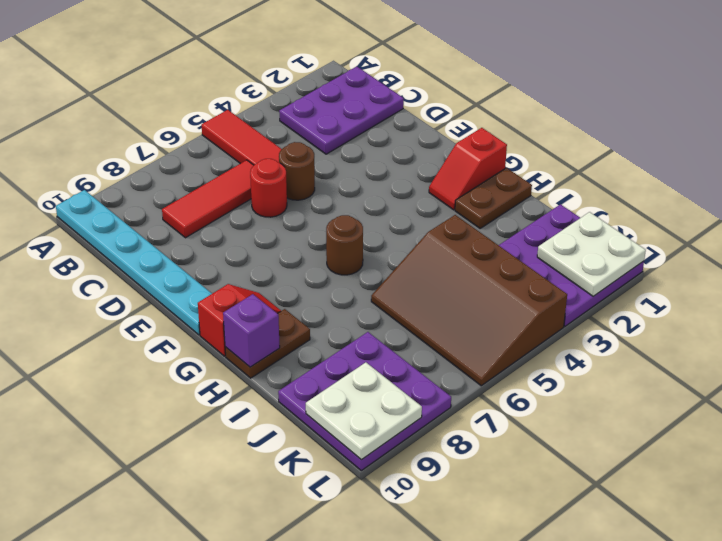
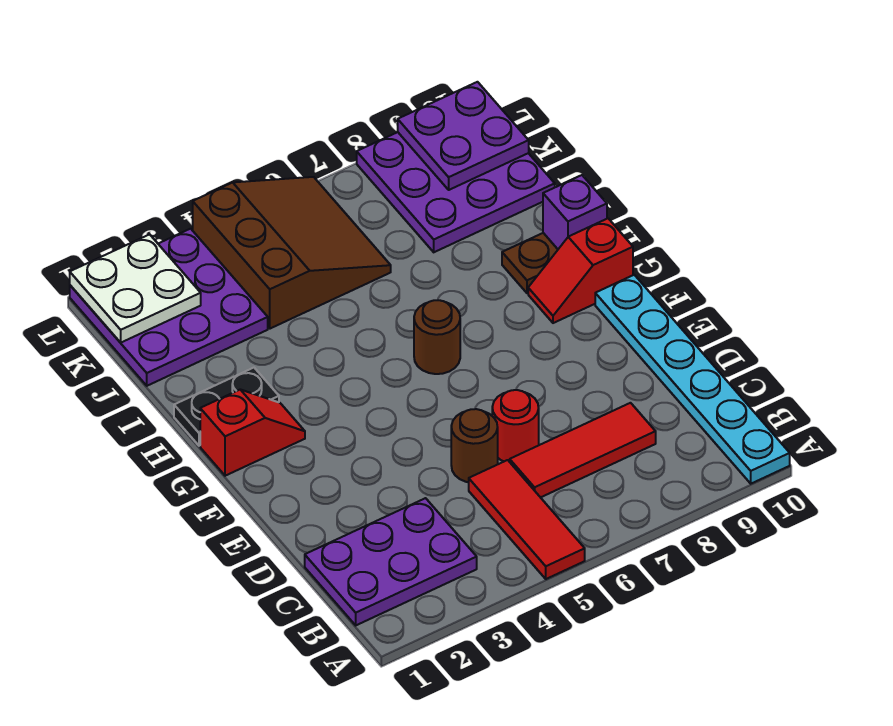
brown plate H1:H2 level 1 -> black plate H1:H2 level 1
brown slope I4:L6 level 1 top 4 -> brown slope J4:L6 level 1 top 4
white plate K9:L10 level 2 -> purple plate K9:L10 level 2

